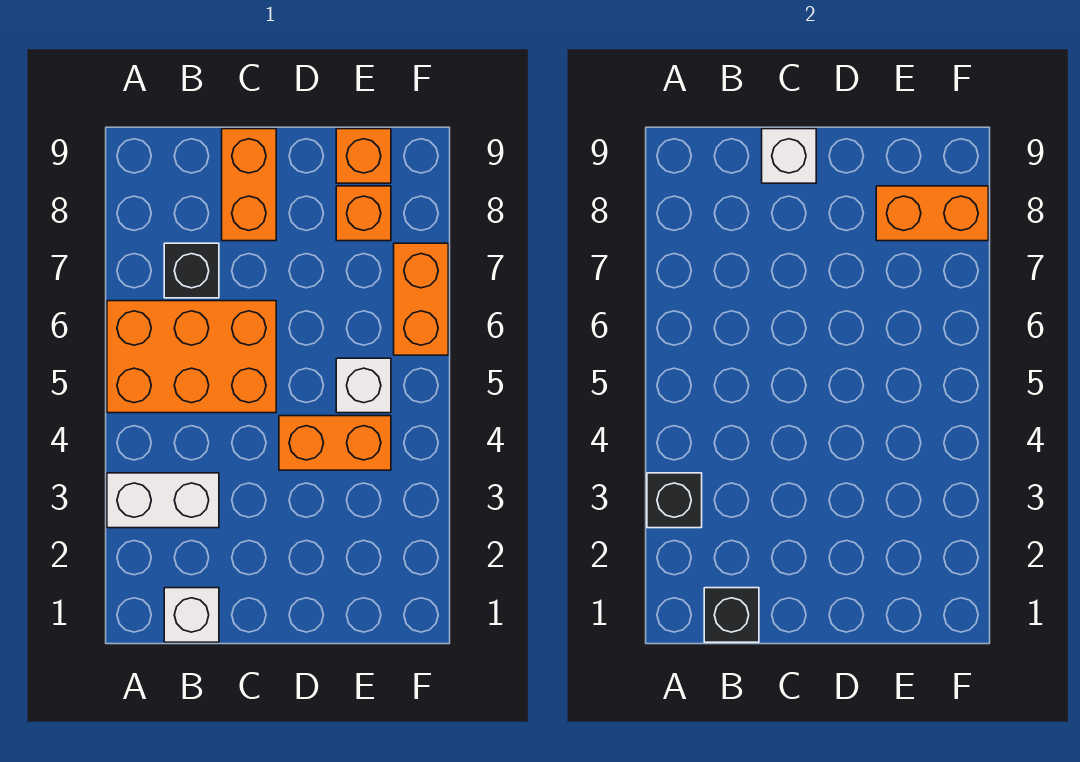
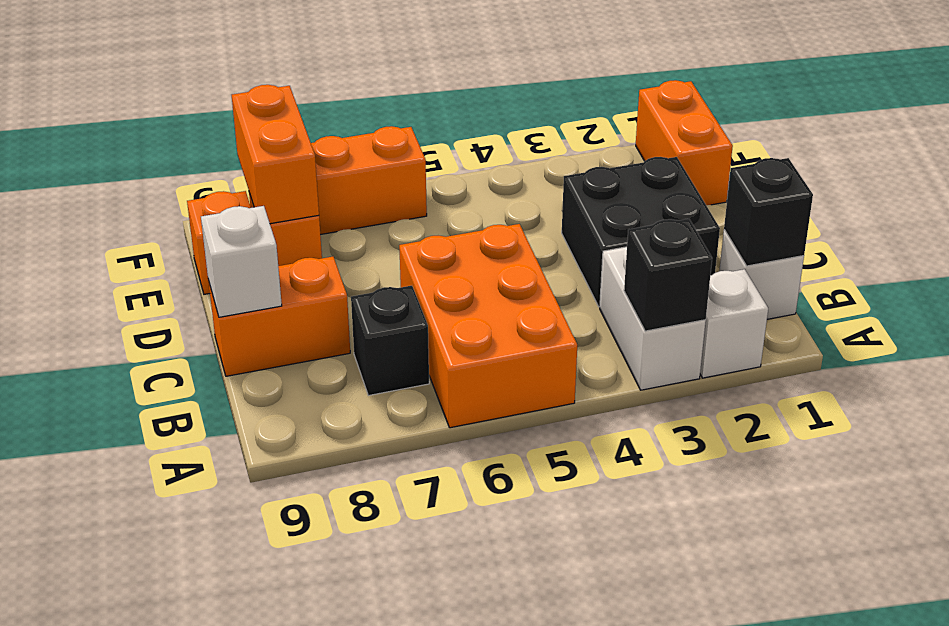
none -> black brick C2:D3 level 1
orange brick D4:E4 level 1 -> orange brick E1:F1 level 1
white brick E5 level 1 -> white brick A2 level 1

